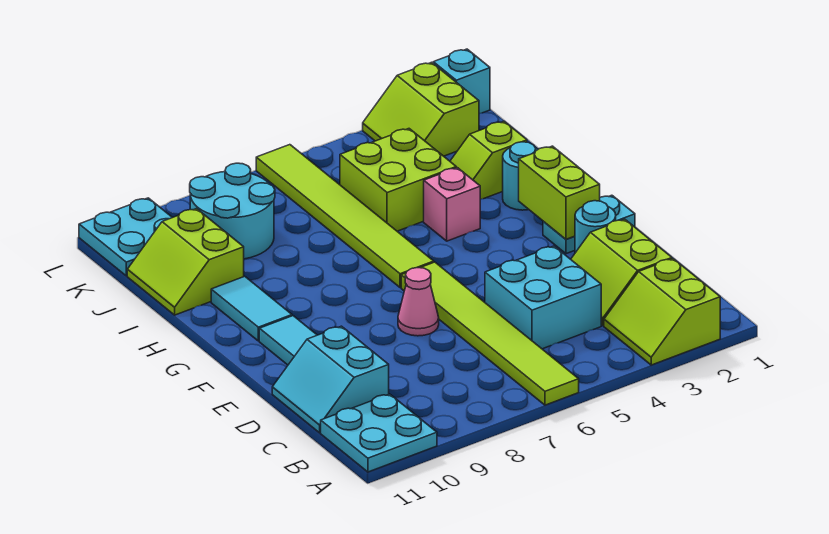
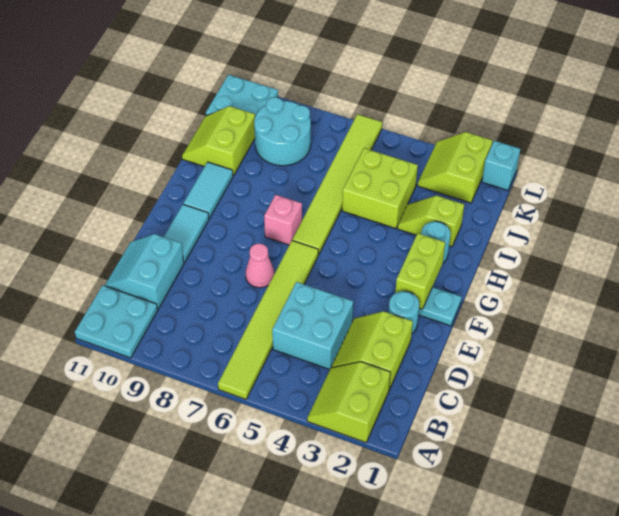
pink brick H4 level 1 -> pink brick G7 level 1

